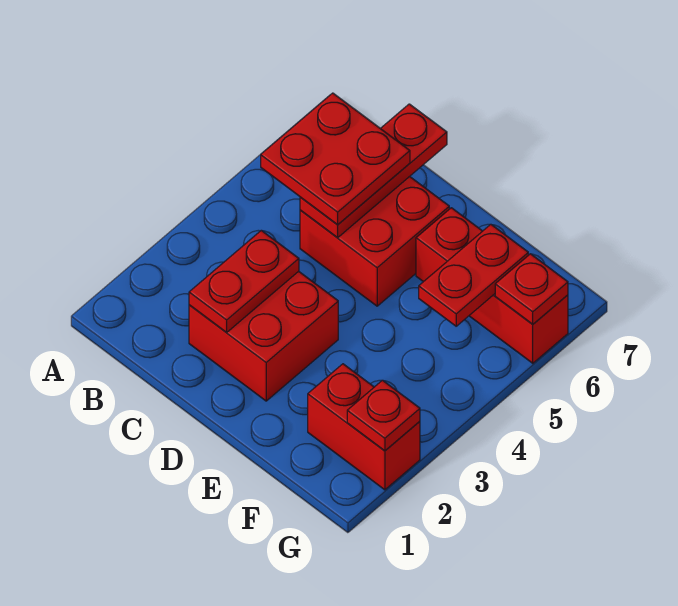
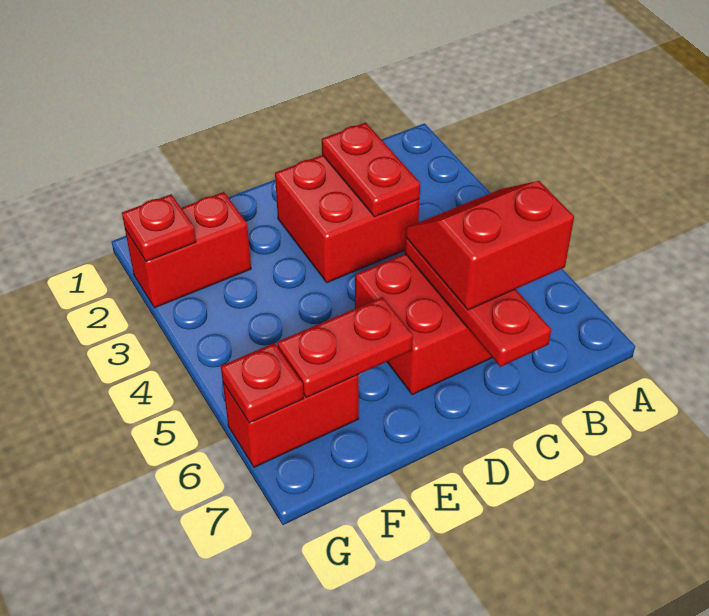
red plate B5:C6 level 3 -> red slope B5:C6 level 3 top 6
red brick E6:G6 level 1 -> red brick F6:G6 level 1
red plate F5:F6 level 2 -> red plate E6:F6 level 2

